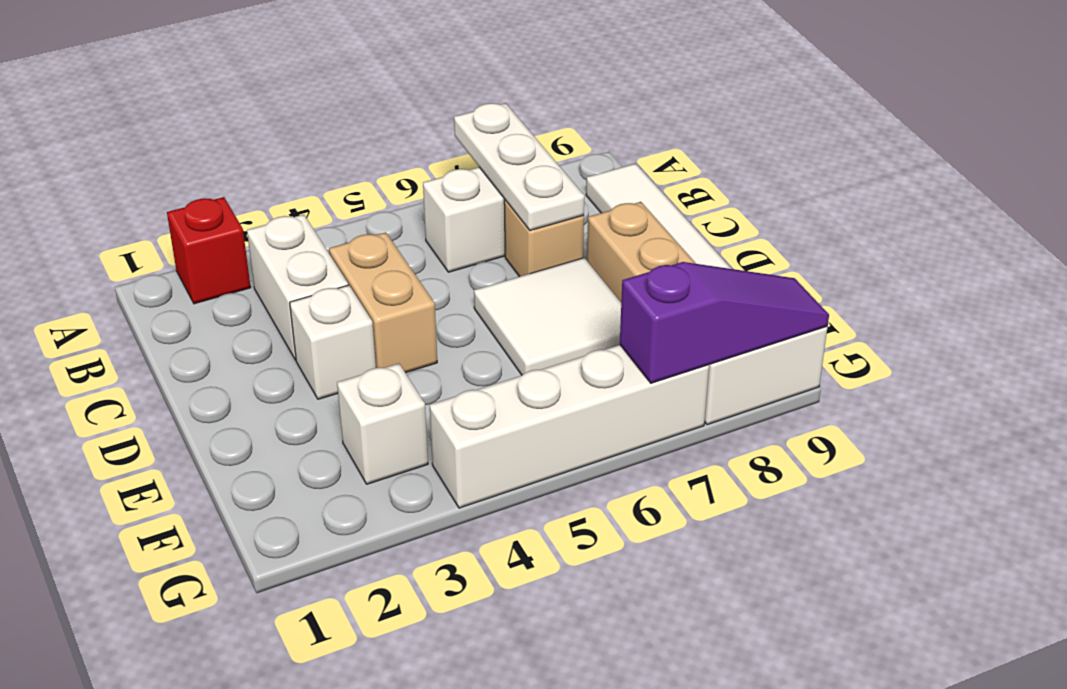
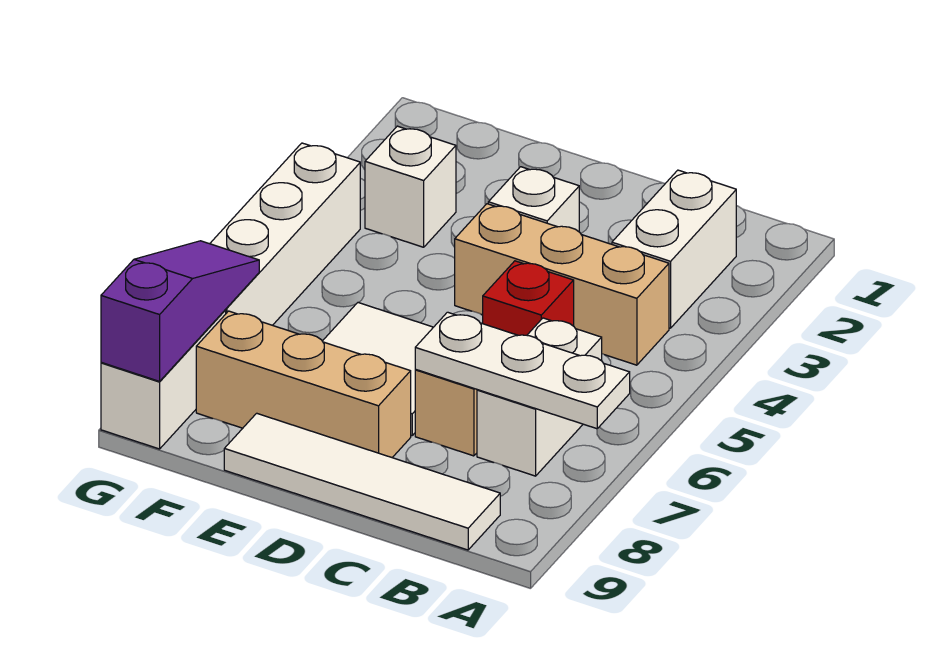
red brick A2 level 1 -> red brick C5 level 1
white brick B3:C3 level 1 -> white brick B2:B3 level 1
tan brick C4:D4 level 1 -> tan brick B4:D4 level 1
purple slope G7:G9 level 2 top 7 -> purple slope G7:G9 level 2 top 9

